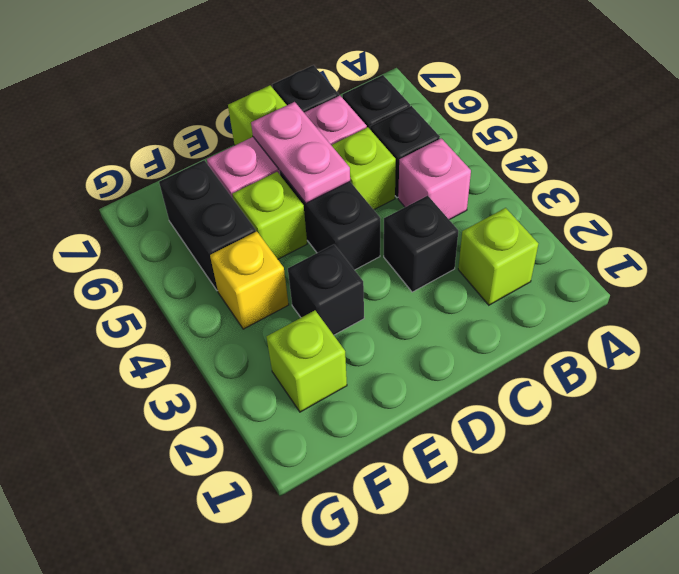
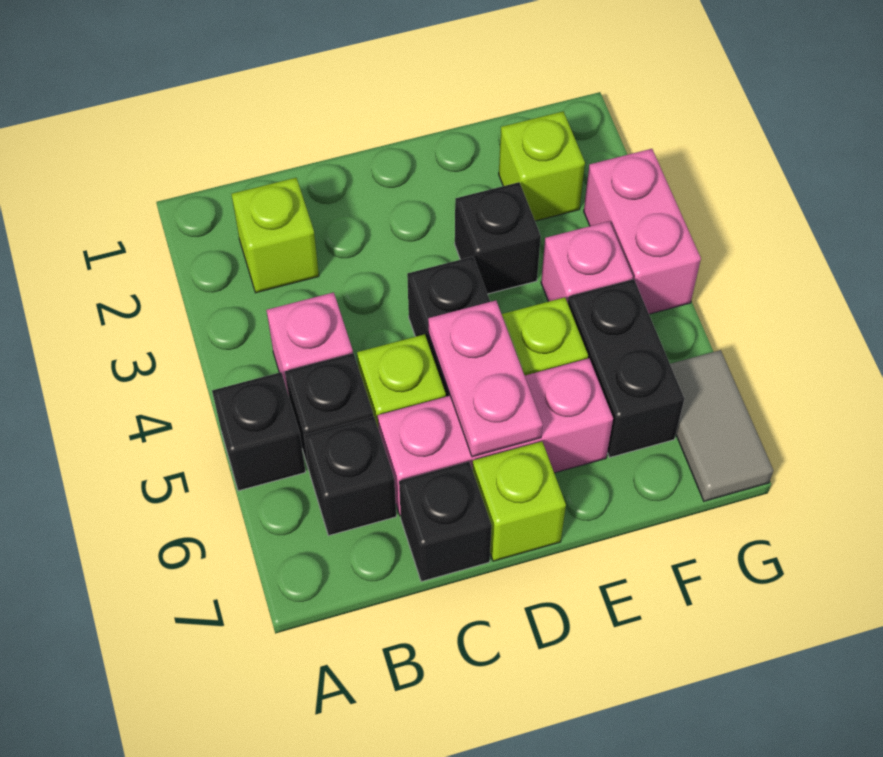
black brick C3 level 1 -> black brick A5 level 1
yellow brick F4 level 1 -> pink brick F4 level 1
none -> pink brick G3:G4 level 1
none -> grey tile G6:G7 level 1

